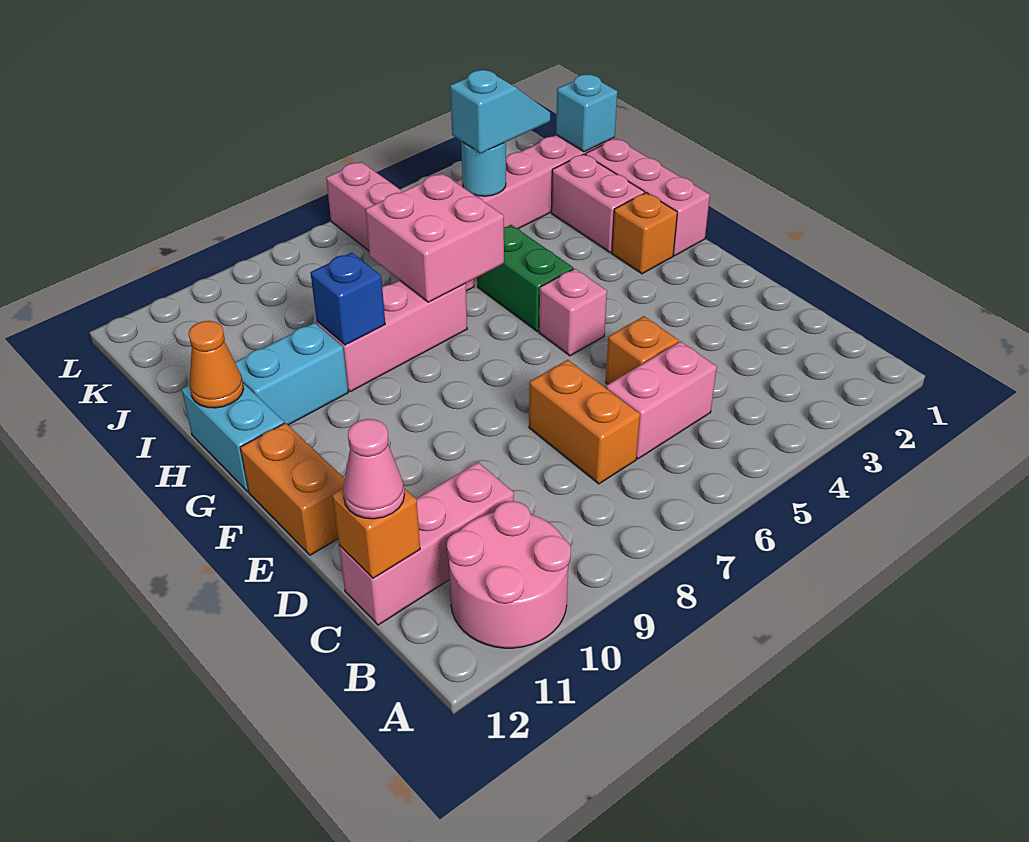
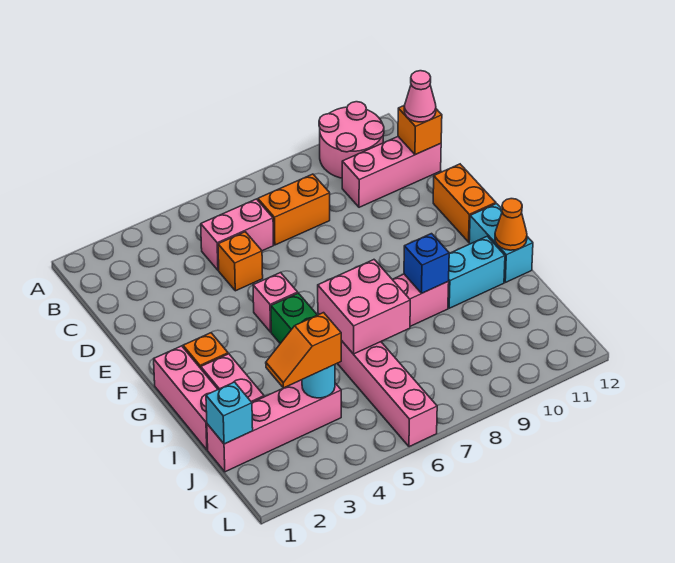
orange brick C7:D7 level 1 -> orange brick C7:C8 level 1
cyan slope J3:J4 level 3 top 4 -> orange slope J3:J4 level 3 top 4

